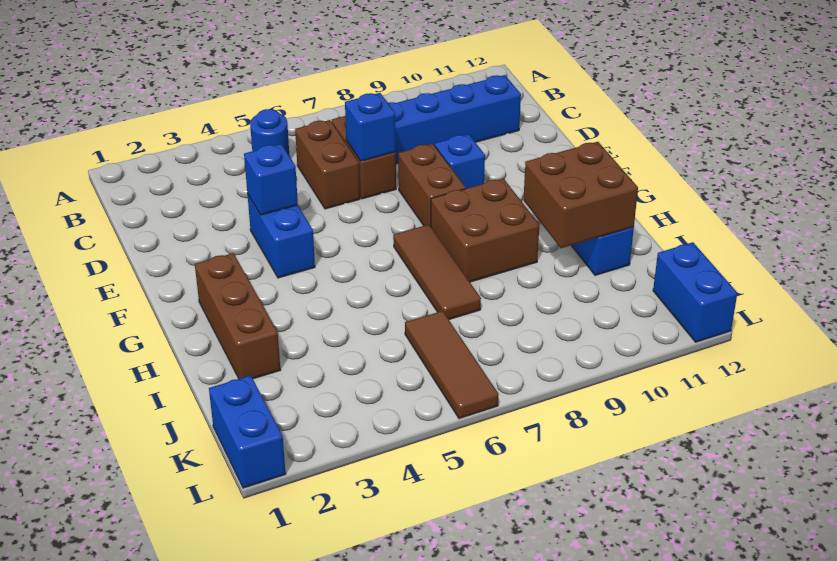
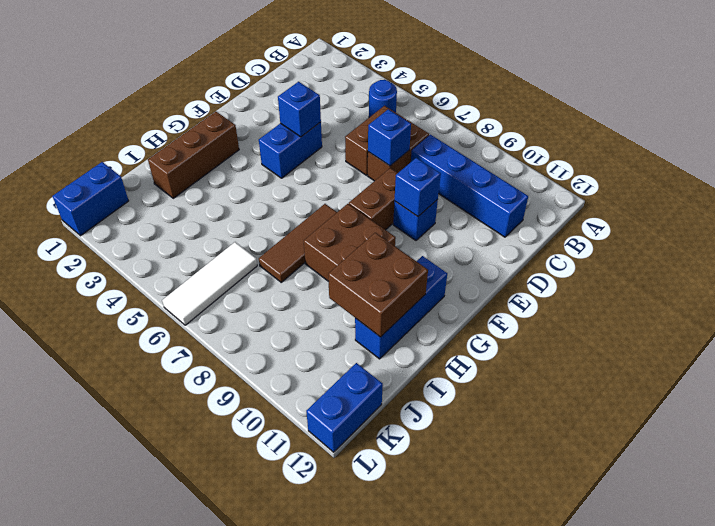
none -> blue brick E9 level 2
brown tile J6:L6 level 1 -> white tile J6:L6 level 1

